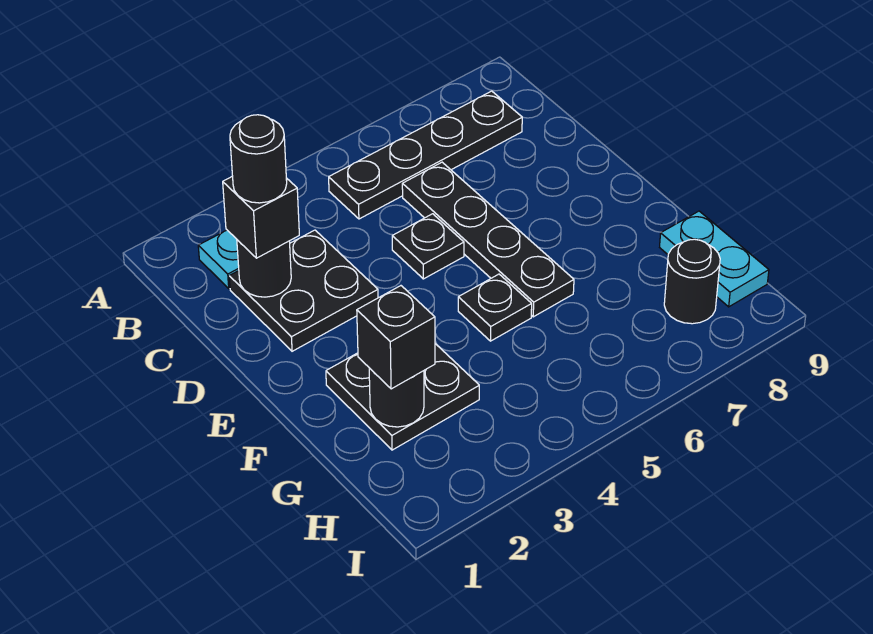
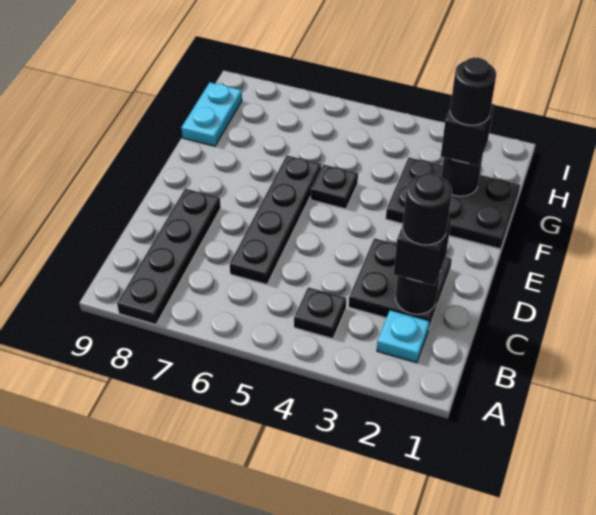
black plate B5:B8 level 1 -> black plate A8:D8 level 1
black plate D5 level 1 -> black plate B4 level 1
black plate F2:G3 level 1 -> black plate F1:G3 level 1
black round brick H8 level 1 -> black round brick G2 level 4

